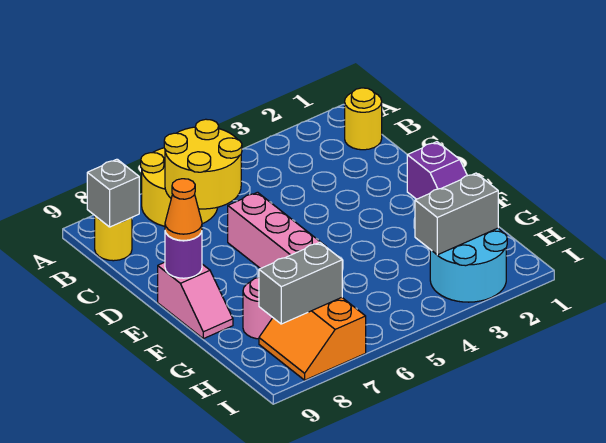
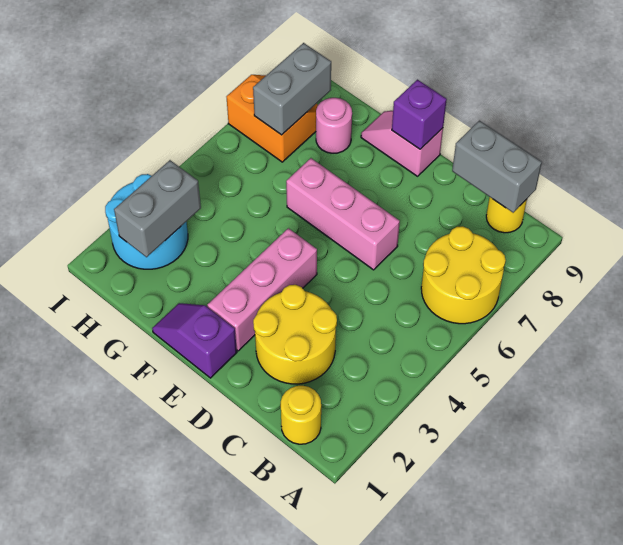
yellow round brick B6:C7 level 2 -> yellow round brick C2:D3 level 1
grey brick B9 level 2 -> grey brick B9:C9 level 2
none -> pink brick E2:E4 level 1
purple round brick E9 level 2 -> purple brick E9 level 2
orange cone E9 level 3 -> none

